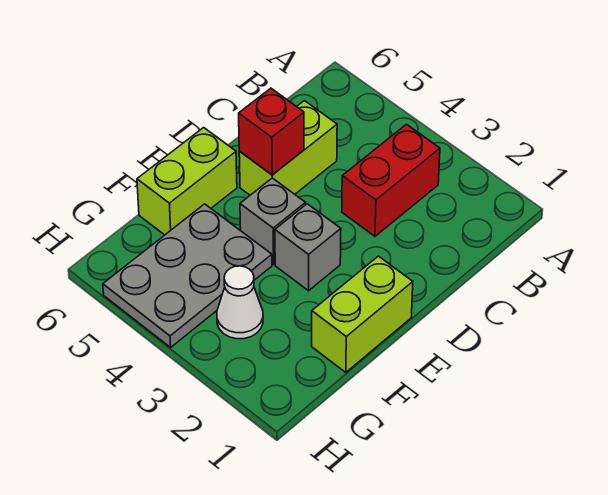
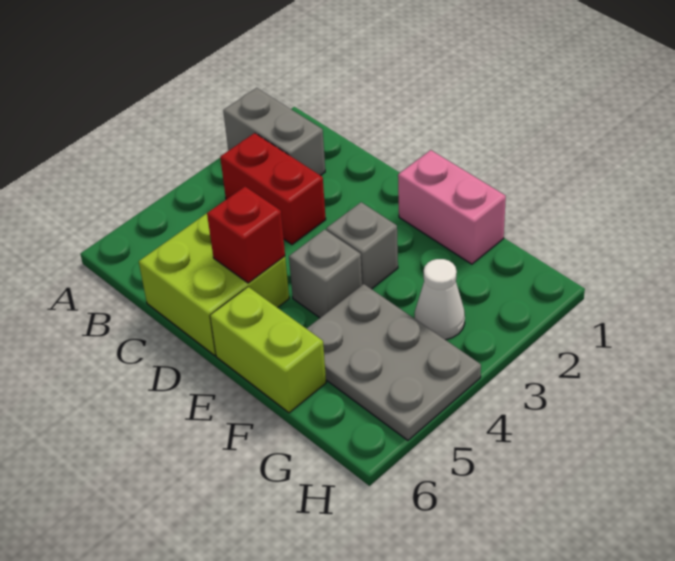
none -> grey brick A2:B2 level 1
lime brick C5:D5 level 1 -> lime brick C5:D6 level 1
lime brick E1:F1 level 1 -> pink brick E1:F1 level 1

